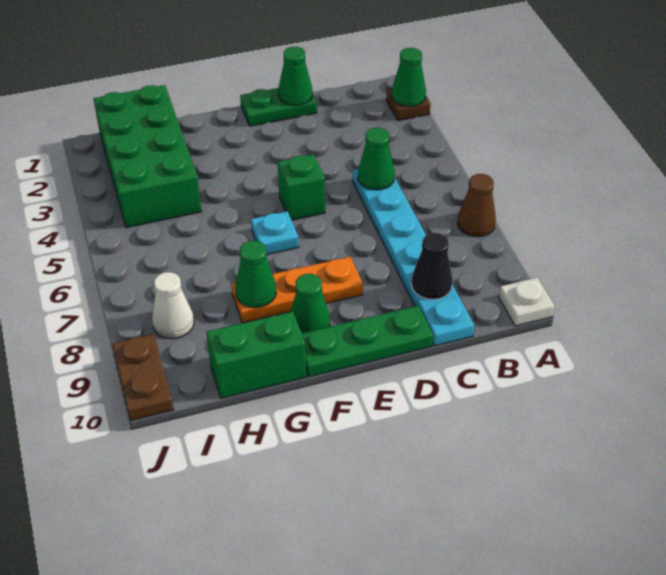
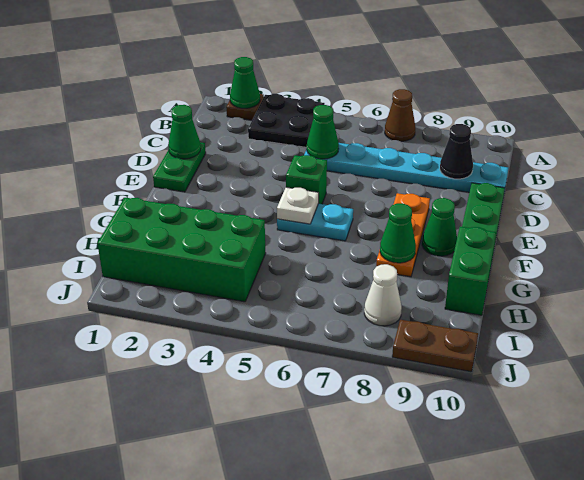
none -> black plate A3:B4 level 1
white plate A10 level 1 -> white plate F5 level 2
cyan plate F6 level 1 -> cyan plate F5:F6 level 1

